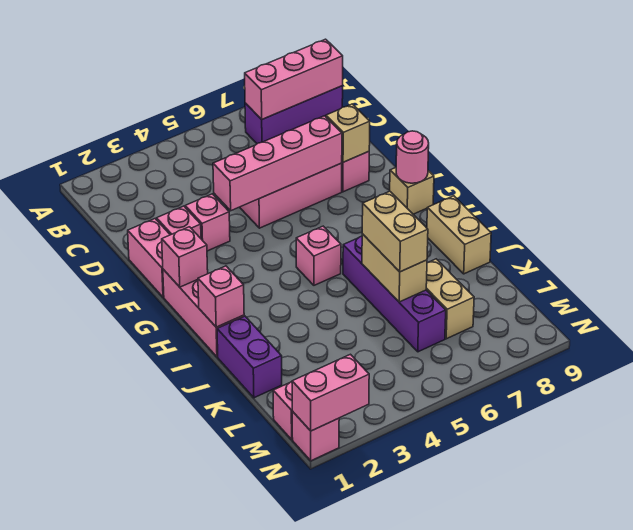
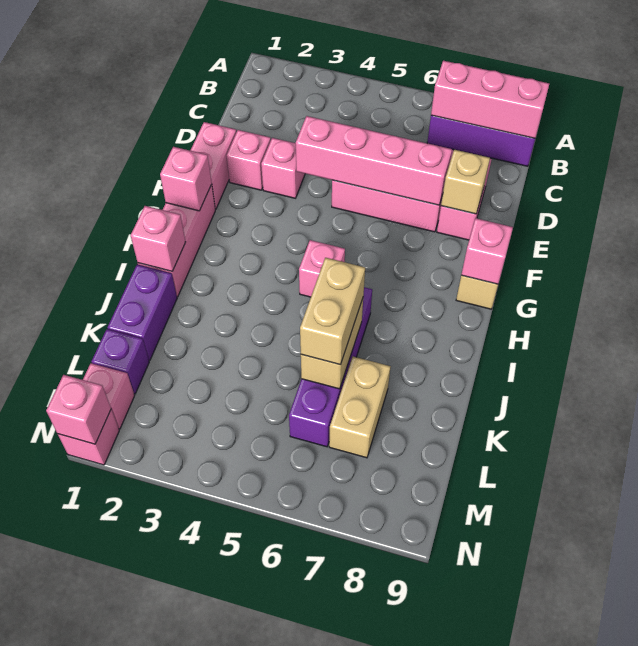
pink round brick G9 level 2 -> pink brick G9 level 2
tan brick I9:J9 level 1 -> none
none -> purple brick L1 level 1
pink brick N1:N2 level 2 -> pink brick N1 level 2

